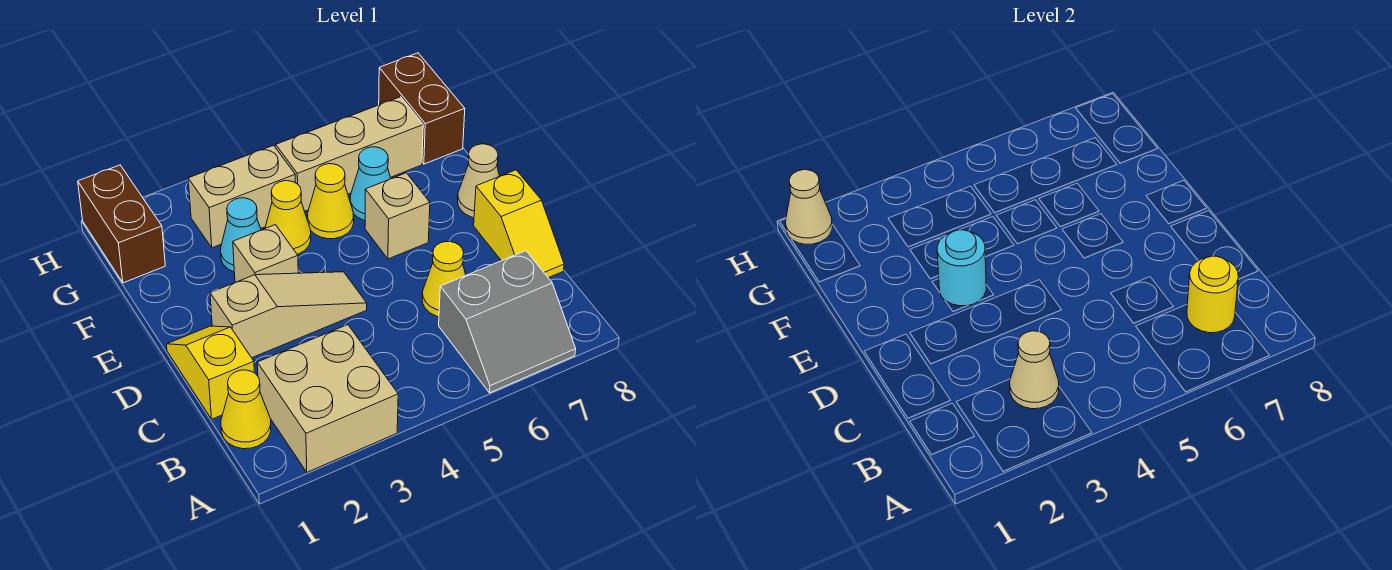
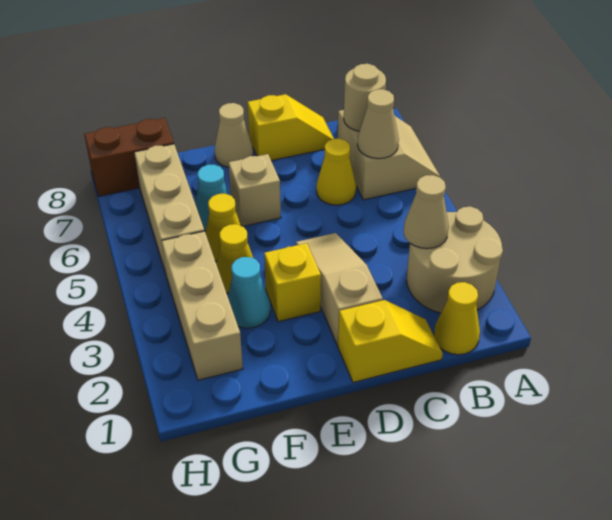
tan brick A2:B3 level 1 -> tan round brick A2:B3 level 1
grey slope A6:B7 level 1 top B -> tan slope A6:B7 level 1 top B
yellow round brick B7 level 2 -> tan round brick B7 level 2
yellow slope C1:D1 level 1 top C -> yellow slope C1:D1 level 1 top D
tan brick E3 level 1 -> yellow brick E3 level 1
cyan round brick E3 level 2 -> none
brown brick G1:H1 level 1 -> none
tan brick G3:G4 level 1 -> tan brick G2:G4 level 1
tan cone H1 level 2 -> tan cone B6 level 2

